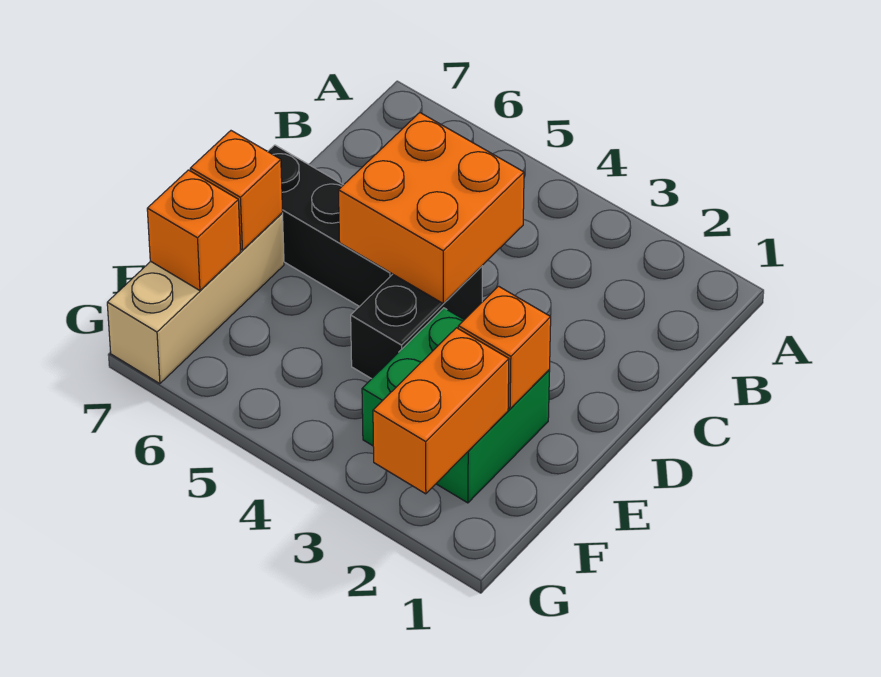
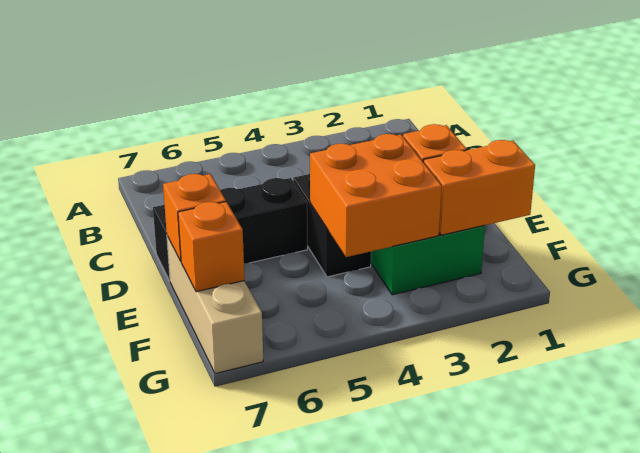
orange brick C4:D5 level 2 -> orange brick E3:F4 level 2
orange brick F2:G2 level 2 -> orange brick F1:F2 level 2

